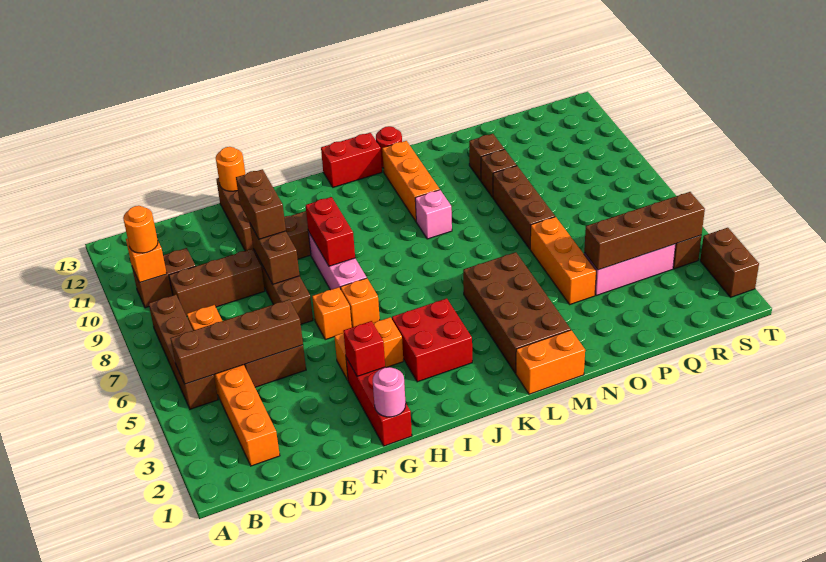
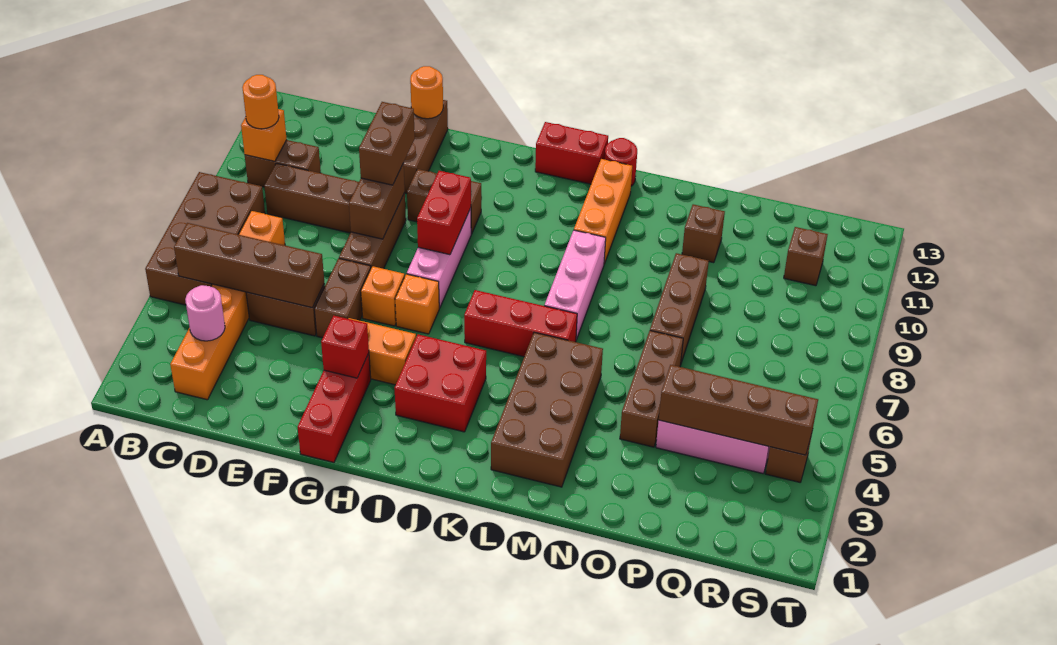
brown brick B5:B8 level 1 -> brown brick A5:B8 level 1
pink round brick G1 level 2 -> pink round brick C3 level 2
none -> red brick J6:L6 level 1
orange brick L1:M1 level 1 -> none
pink brick L9 level 1 -> pink brick L7:L9 level 1
orange brick O4:O6 level 1 -> brown brick O4:O6 level 1
brown brick O10 level 1 -> brown brick R11 level 1
brown brick T2:T3 level 1 -> brown brick F5:F6 level 1

